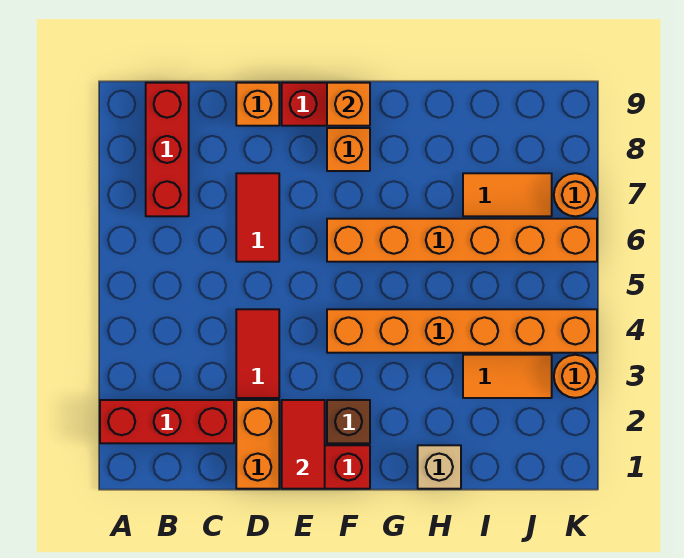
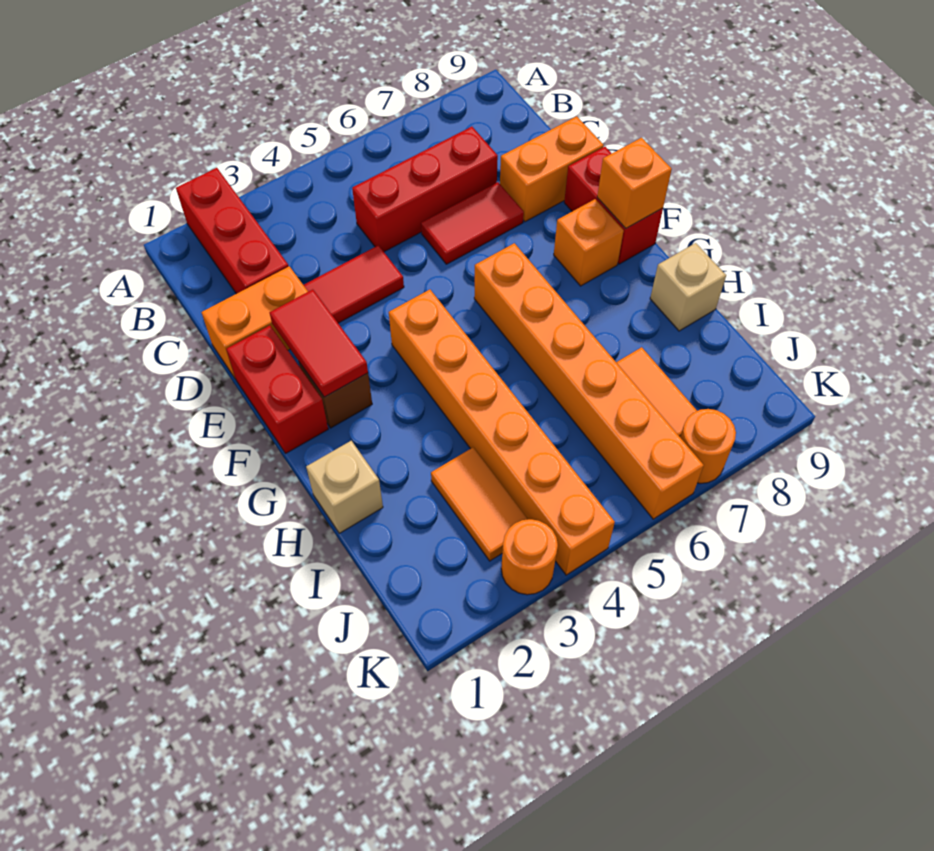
red brick B7:B9 level 1 -> red brick C5:C7 level 1
orange brick D9 level 1 -> orange brick D8:D9 level 1
red tile E1:E2 level 2 -> red tile E2:F2 level 2
none -> tan brick H9 level 1

